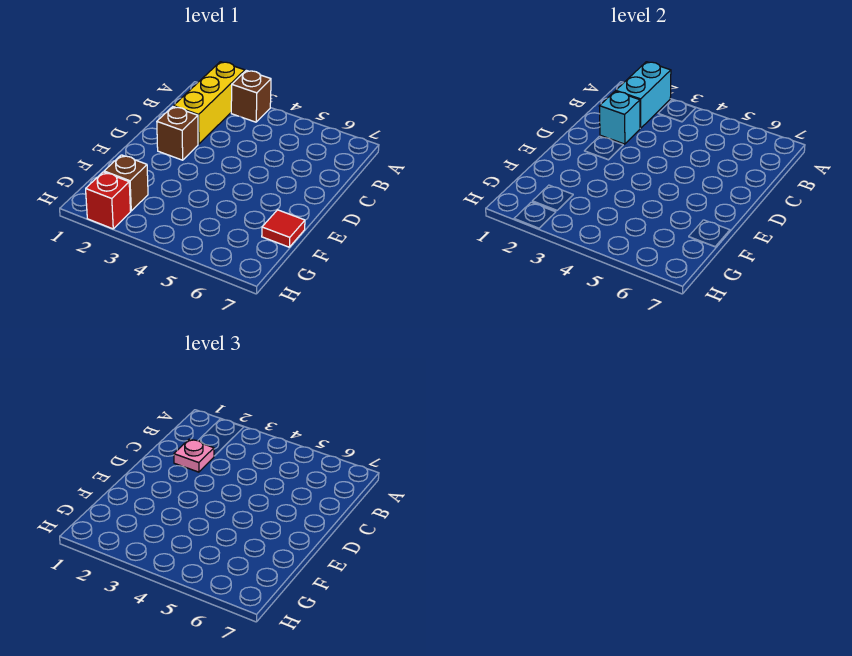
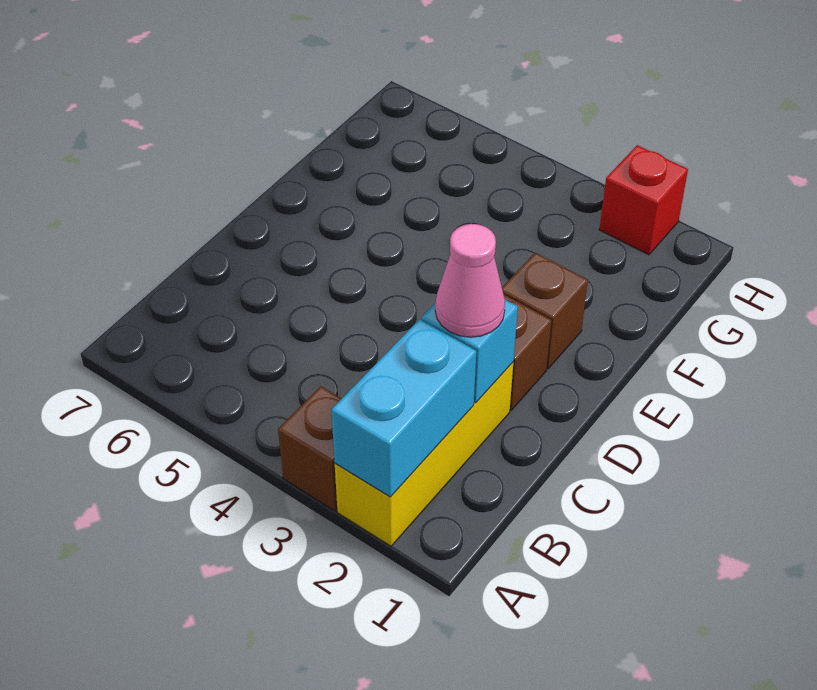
pink plate C2 level 3 -> pink cone C2 level 3
red tile F7 level 1 -> none
brown brick G2 level 1 -> brown brick E2 level 1

